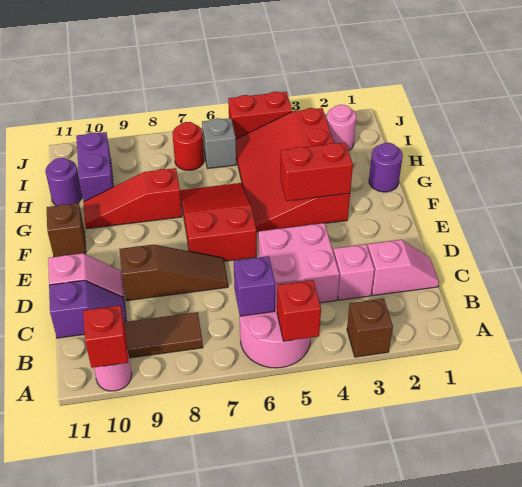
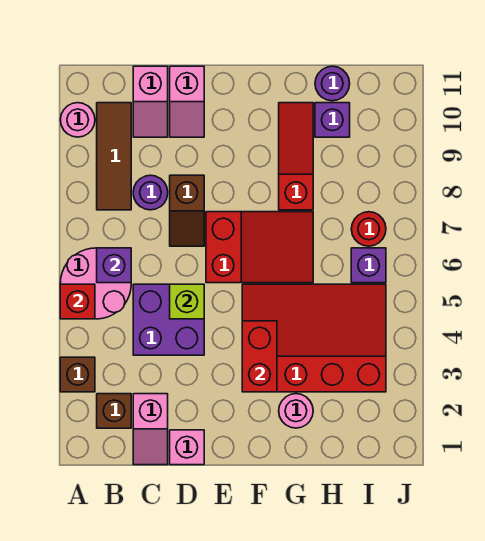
red brick A10 level 2 -> none
pink brick C3 level 1 -> pink brick D1 level 1
pink brick C4:D5 level 1 -> purple brick C4:D5 level 1
purple slope C10:C11 level 1 top 11 -> pink slope C10:C11 level 1 top 11
none -> lime brick D5 level 2
brown slope D7:D9 level 1 top 9 -> brown slope D7:D8 level 1 top 8
brown brick F11 level 1 -> brown brick B2 level 1
purple round brick G1 level 1 -> purple round brick C8 level 1
purple brick H10:I10 level 1 -> purple brick H10 level 1
pink round brick I2 level 1 -> pink round brick G2 level 1
grey brick I6 level 1 -> purple brick I6 level 1
red brick J4:J5 level 1 -> none

